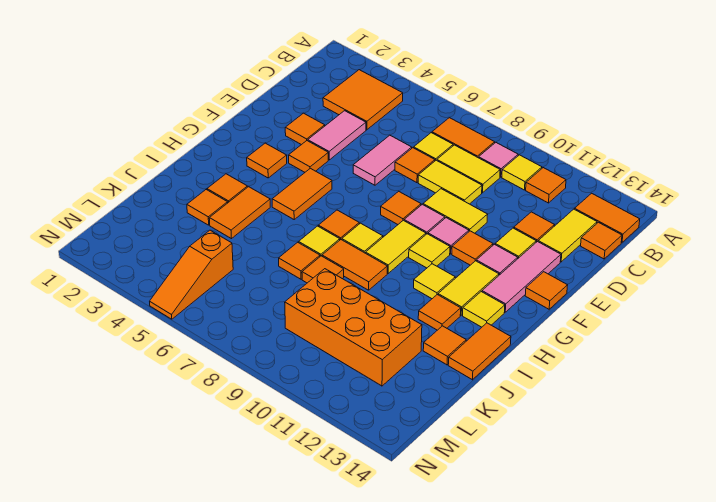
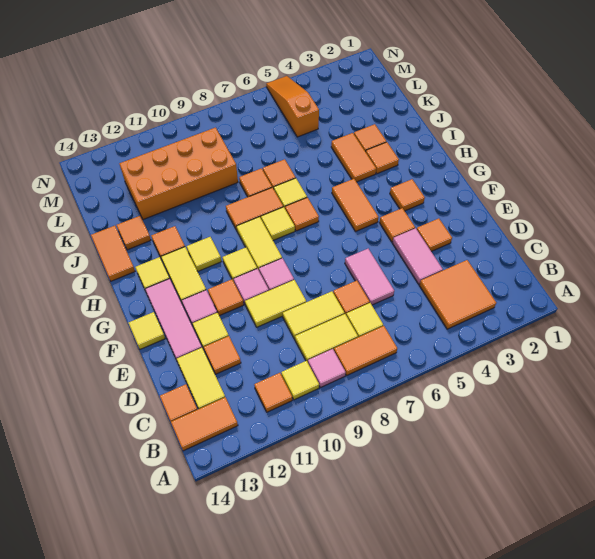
orange tile F8 level 1 -> none
orange tile F14 level 1 -> yellow tile F14 level 1

